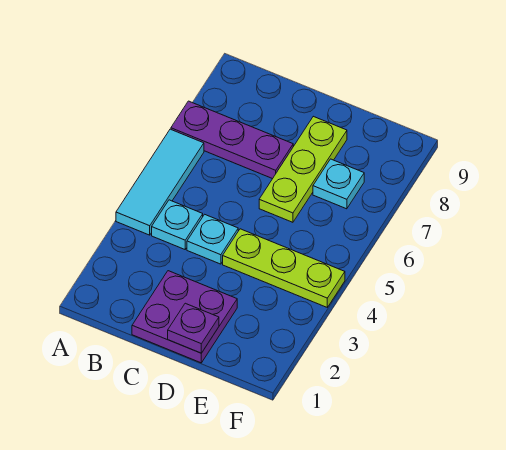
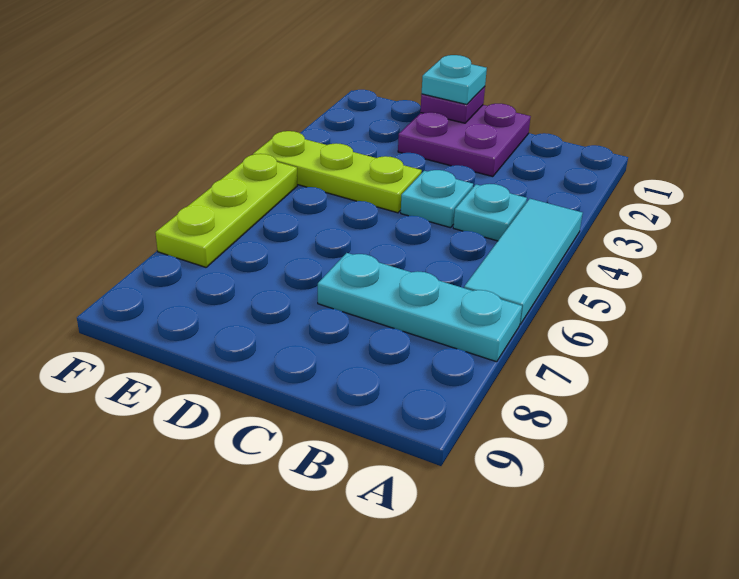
purple plate A7:C7 level 1 -> cyan plate A7:C7 level 1
lime plate D6:D8 level 1 -> lime plate F5:F7 level 1
cyan plate E7 level 1 -> cyan plate D1 level 3

